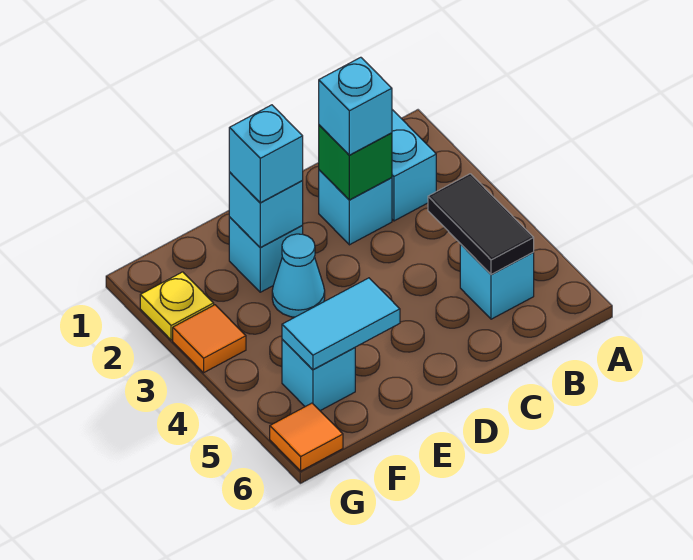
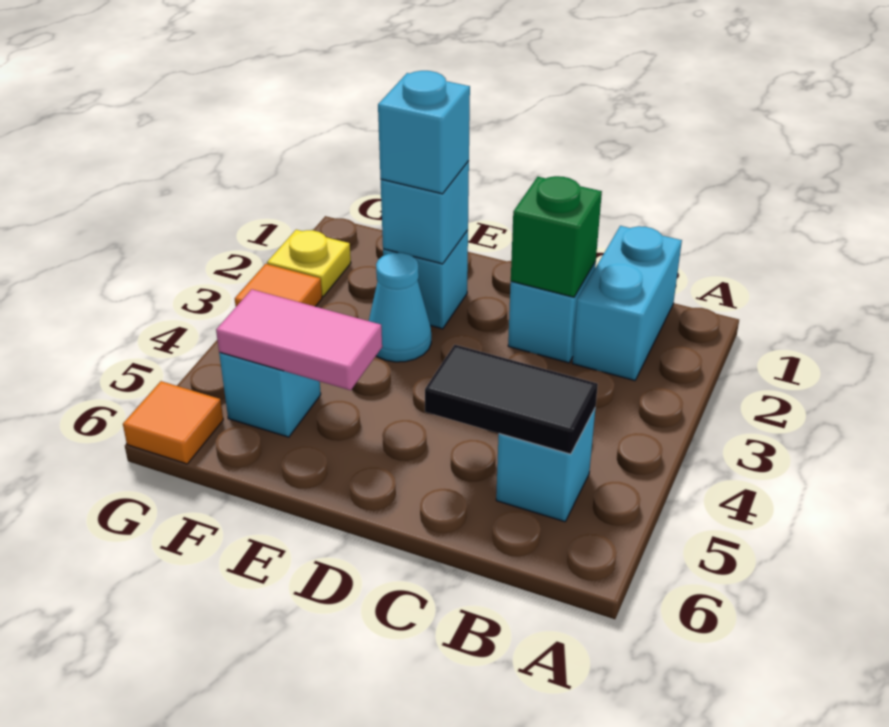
black tile B4:B5 level 2 -> black tile B5:C5 level 2
cyan brick C2 level 3 -> none
cyan tile E5:F5 level 2 -> pink tile E5:F5 level 2

